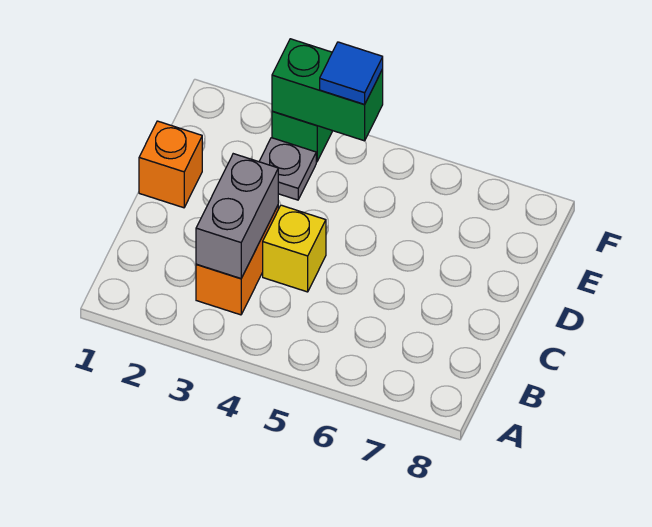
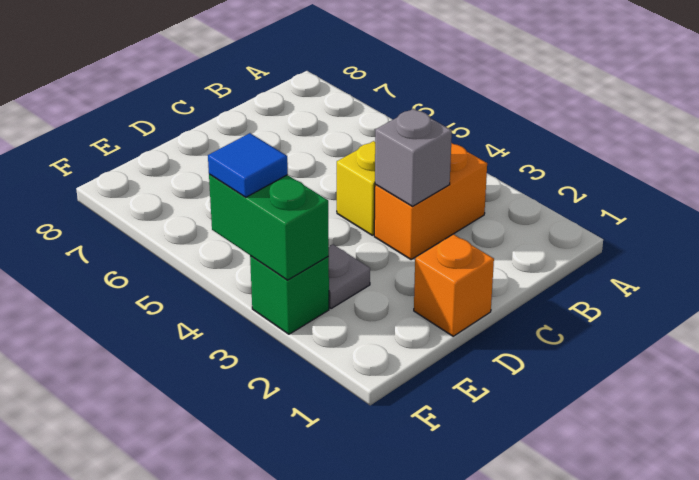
grey brick B3:C3 level 2 -> grey brick C3 level 2

